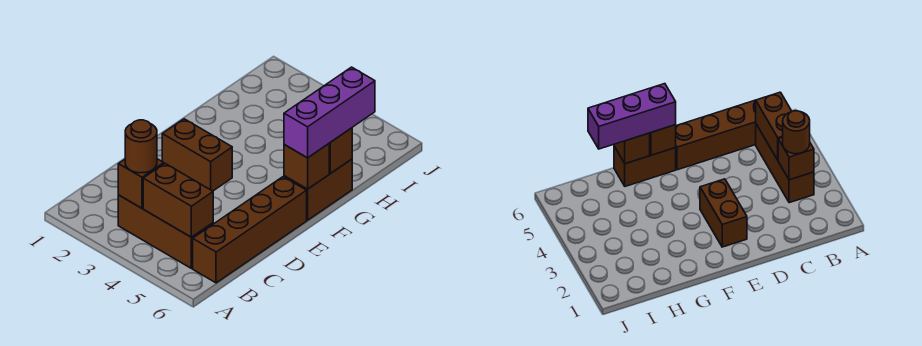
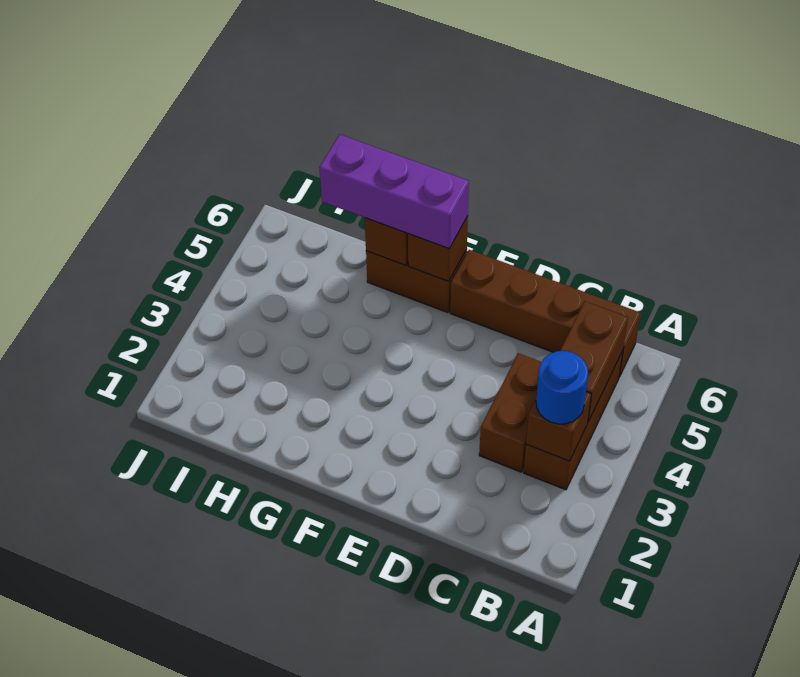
brown round brick B3 level 3 -> blue round brick B3 level 3
brown brick E2:E3 level 1 -> brown brick C3:C4 level 1

